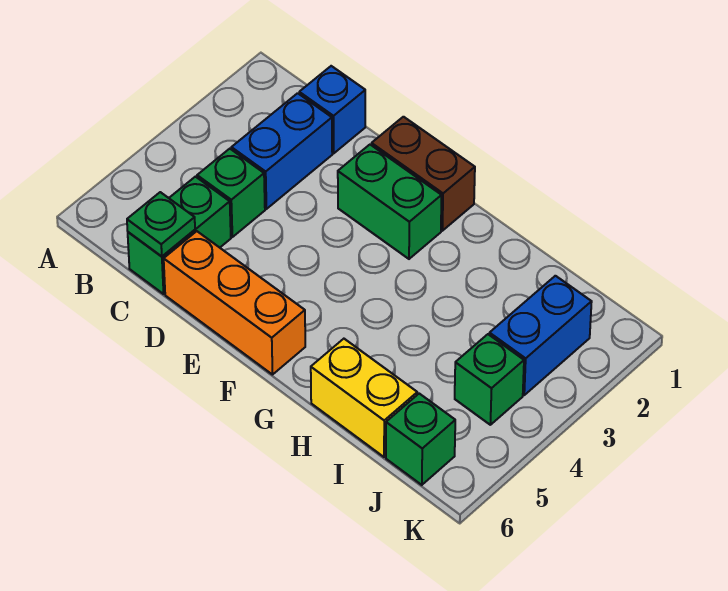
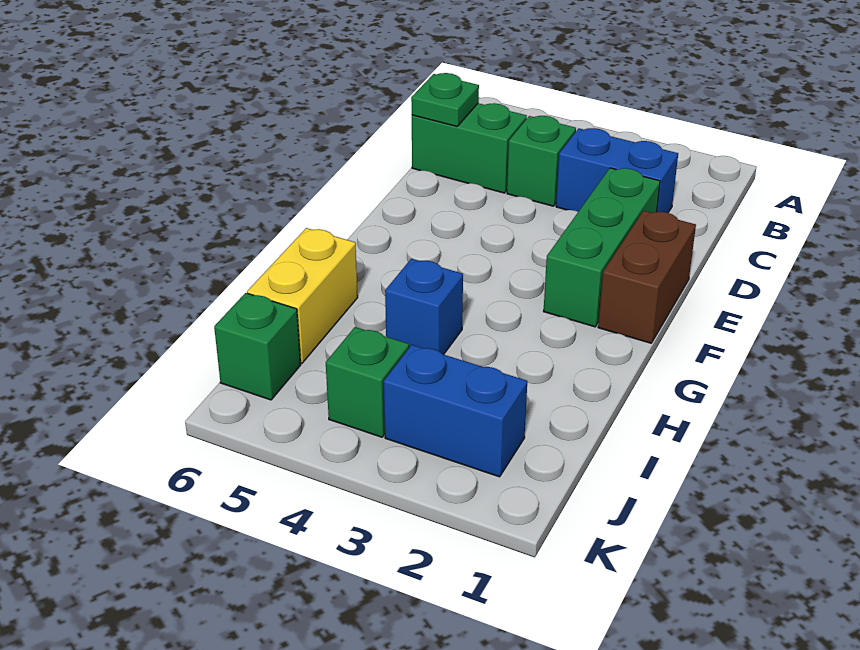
blue brick C1 level 1 -> blue brick H4 level 1
orange brick D6:F6 level 1 -> none
green brick E2:F2 level 1 -> green brick D2:F2 level 1

